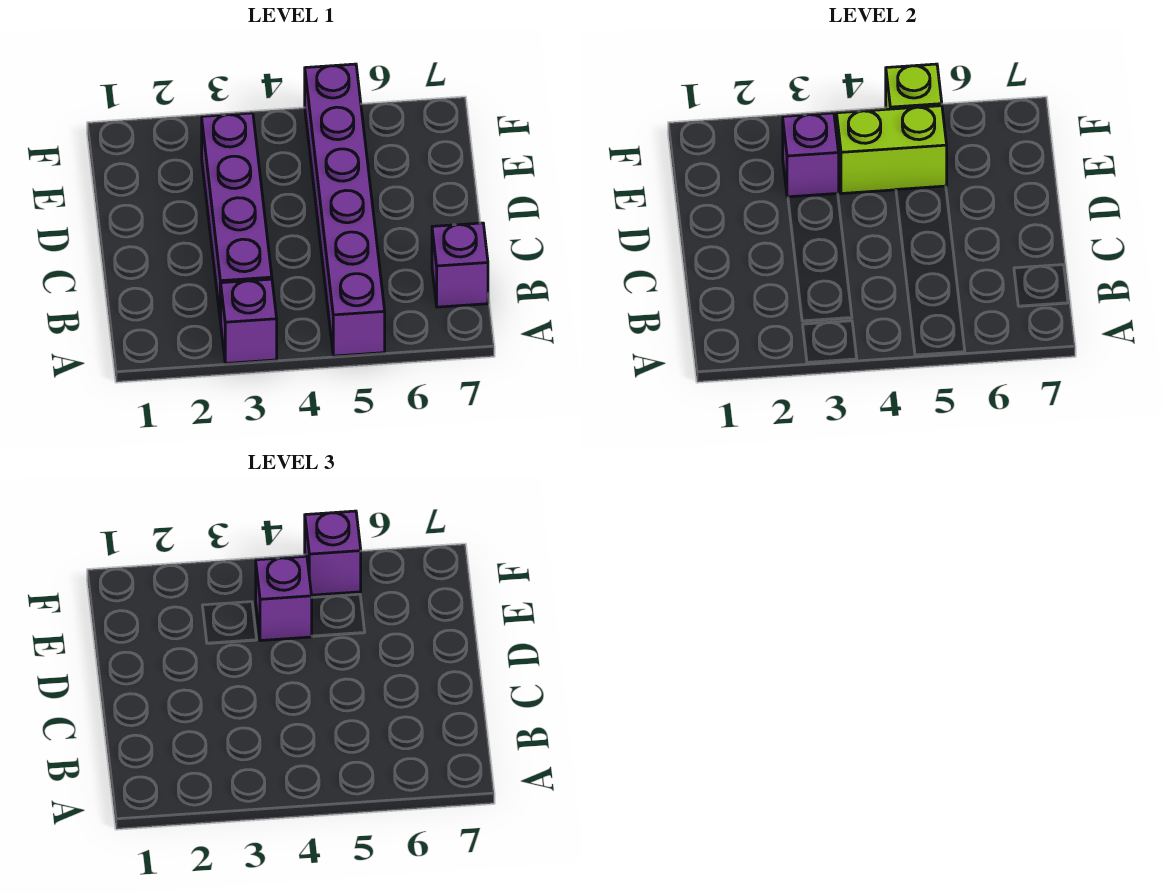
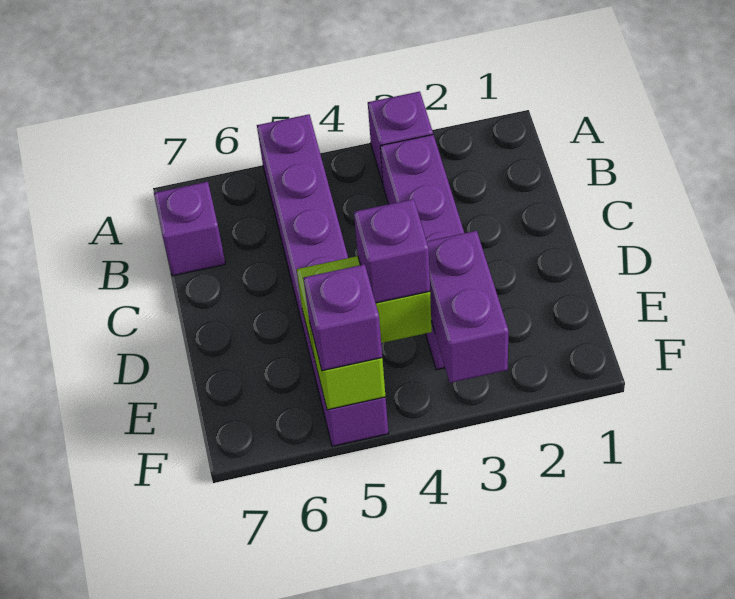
purple brick E3 level 2 -> purple brick E3:F3 level 2

